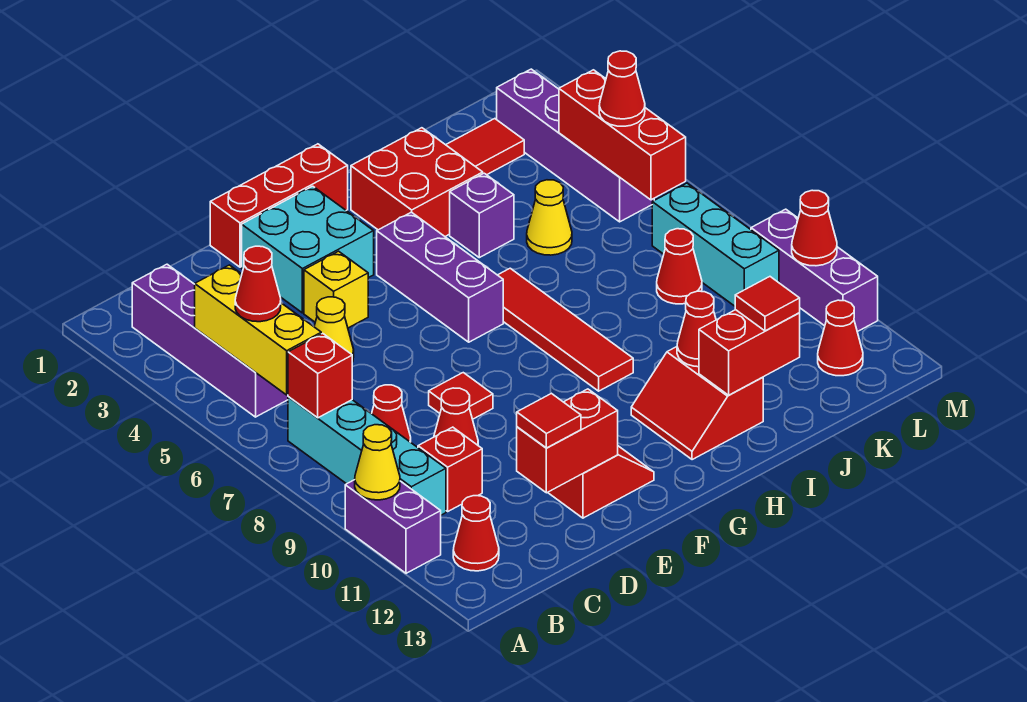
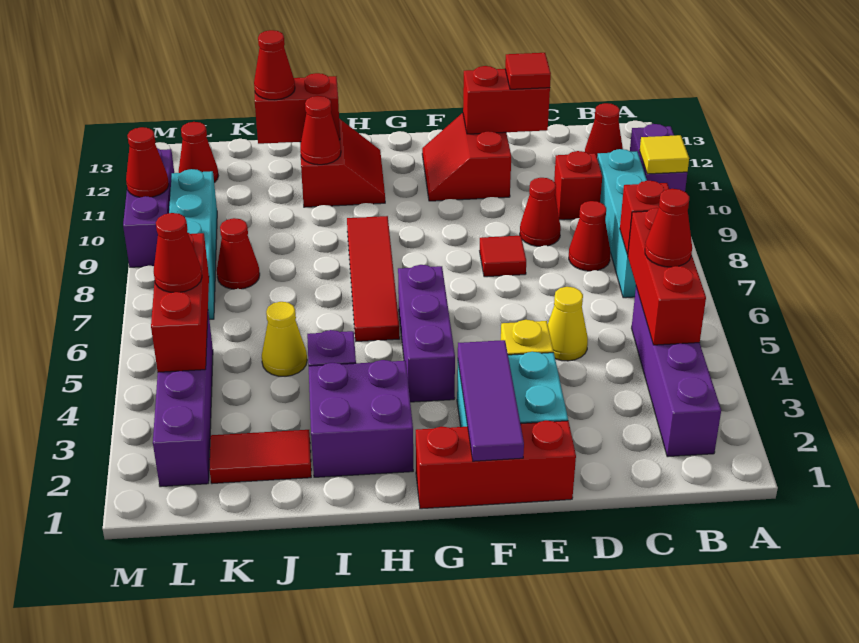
yellow cone A10 level 2 -> yellow tile A10 level 2
yellow brick B4:B6 level 2 -> red brick B4:B6 level 2
none -> purple tile F1:F3 level 2
red brick H2:I3 level 1 -> purple brick H2:I3 level 1
red tile J12 level 3 -> red cone J12 level 3
cyan brick L7:L9 level 1 -> cyan brick L7:L10 level 1

